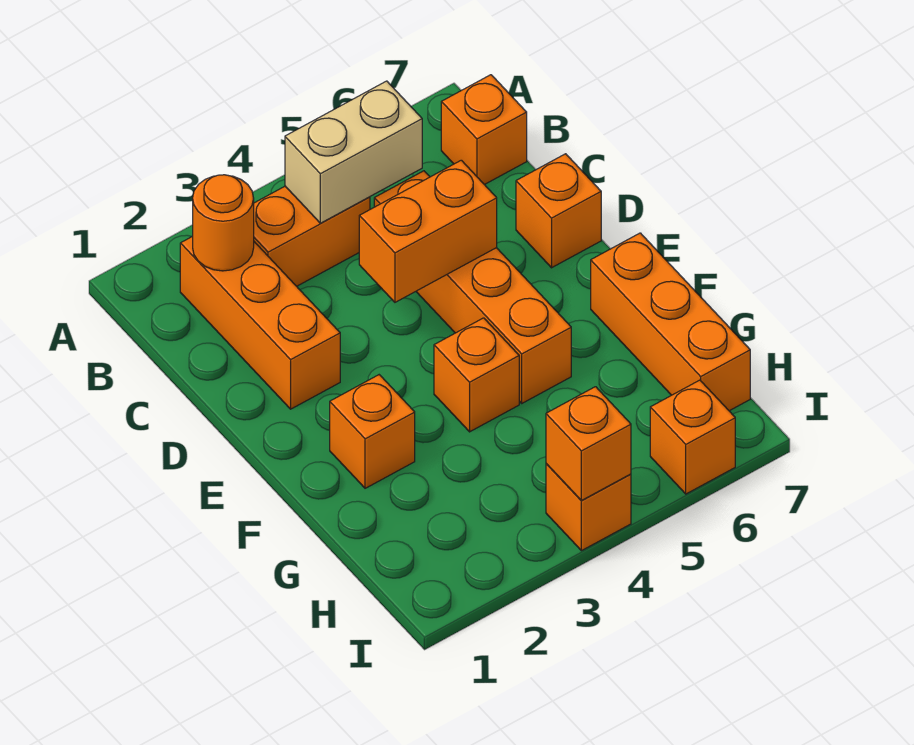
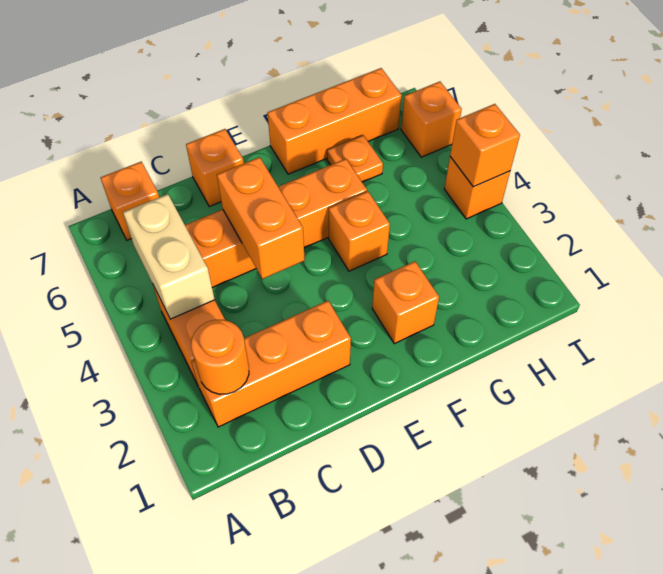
none -> orange plate G6 level 1

